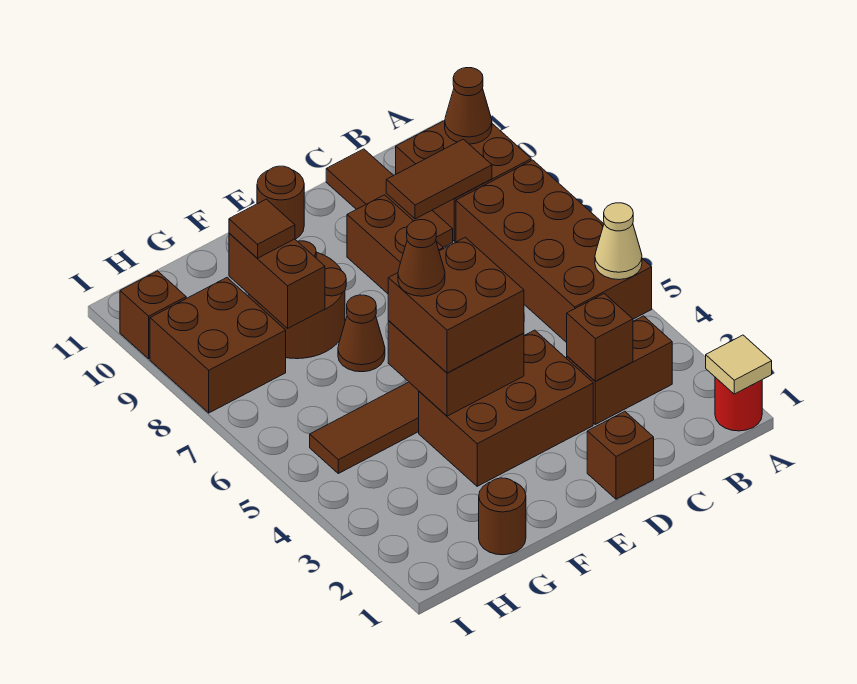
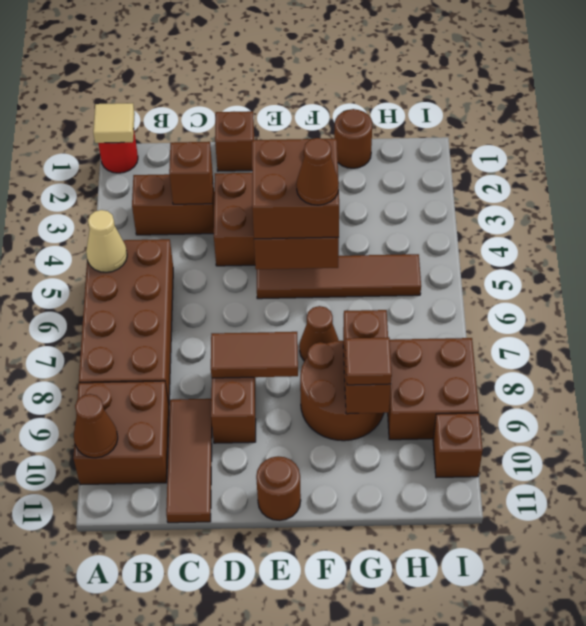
brown tile B9:C9 level 2 -> brown tile D8:E8 level 2

